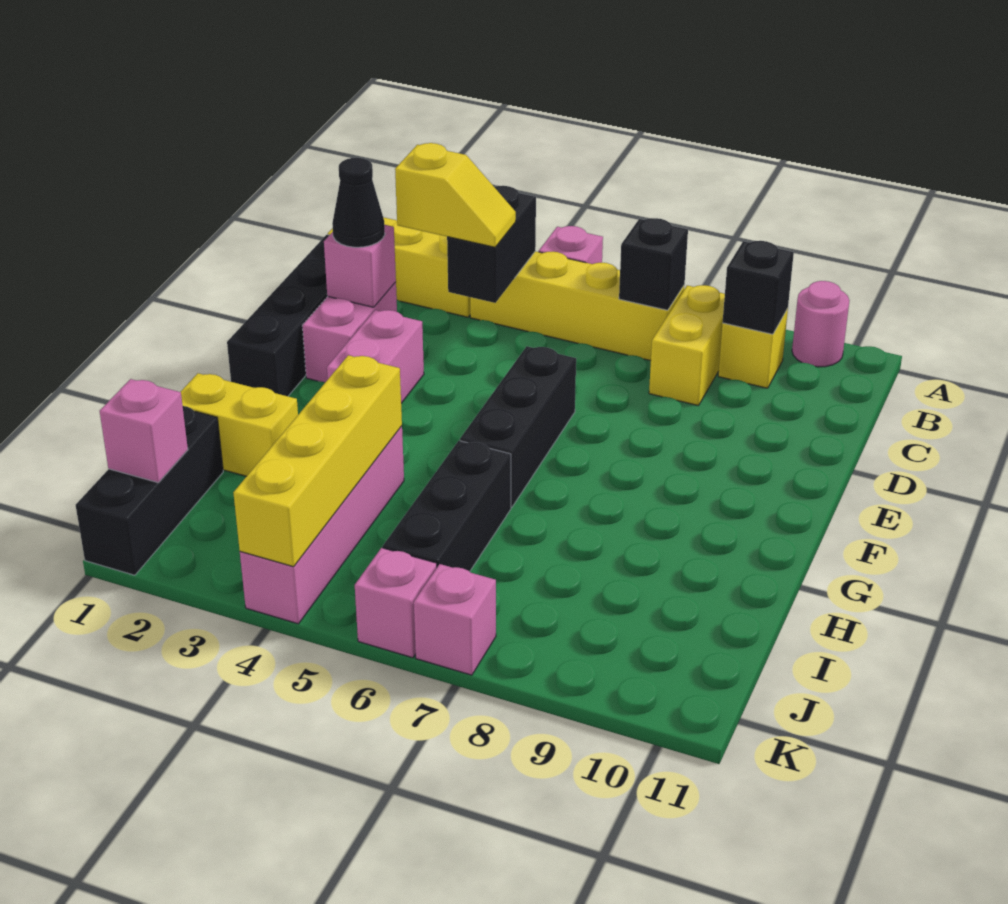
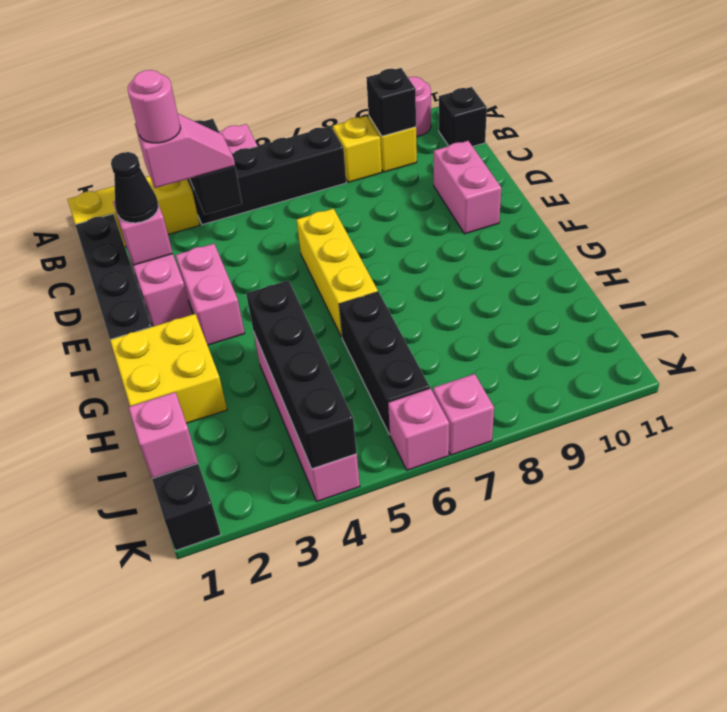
yellow brick B4:B7 level 1 -> black brick B4:B7 level 1
black brick B7 level 2 -> black brick B11 level 1
yellow brick B8:C8 level 1 -> yellow brick B8 level 1
yellow slope C3:C4 level 3 top 3 -> pink slope C3:C4 level 3 top 3
none -> pink round brick C3 level 4
none -> pink brick D10:E10 level 1
black brick E6:G6 level 1 -> yellow brick E6:G6 level 1
yellow brick H1:H2 level 1 -> yellow brick G1:H2 level 1
yellow brick H4:K4 level 2 -> black brick H4:K4 level 2

